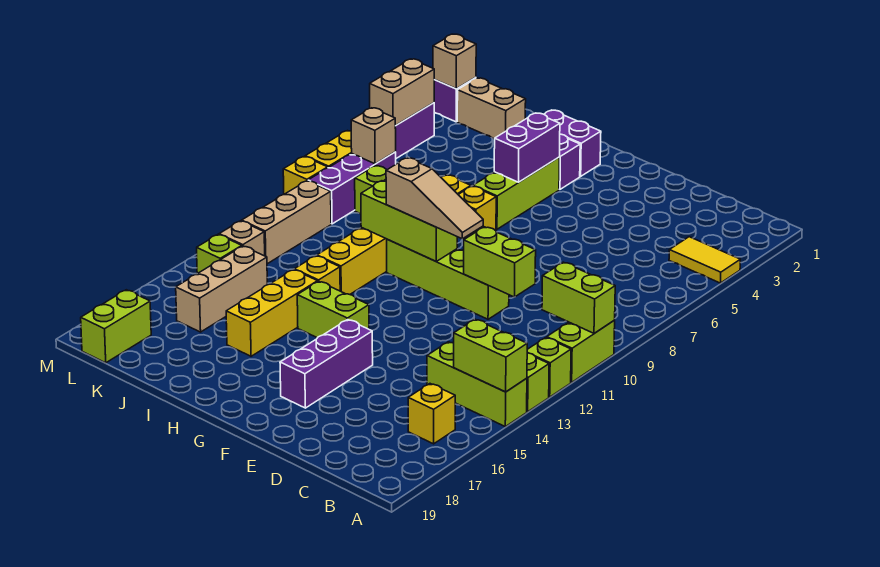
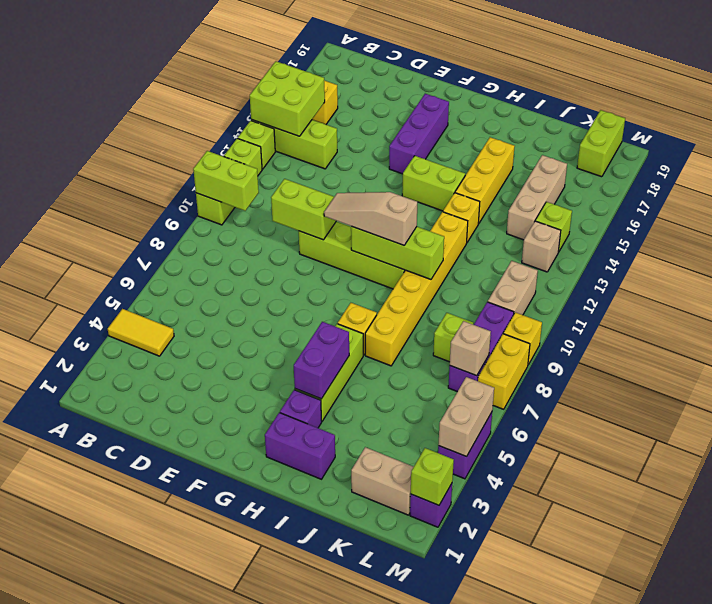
lime brick A14:B14 level 2 -> lime brick A14:B15 level 2
tan brick L10:L12 level 1 -> tan brick L10:L11 level 1
tan brick M2 level 2 -> lime brick M2 level 2

